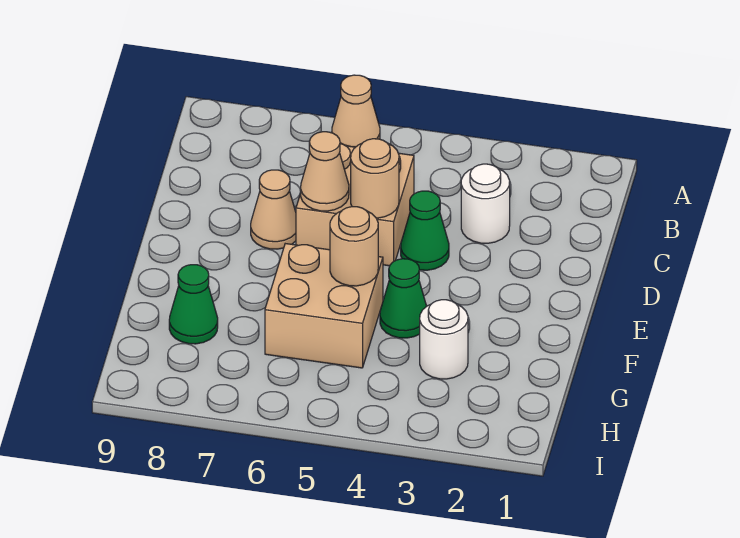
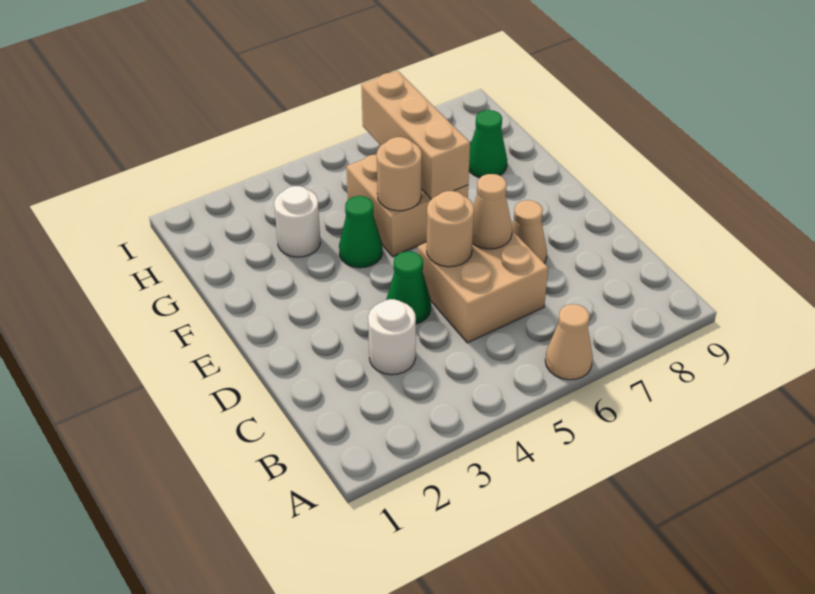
none -> tan brick F6:H6 level 2

